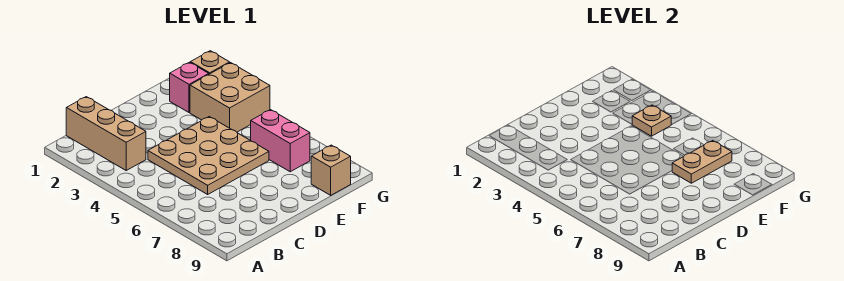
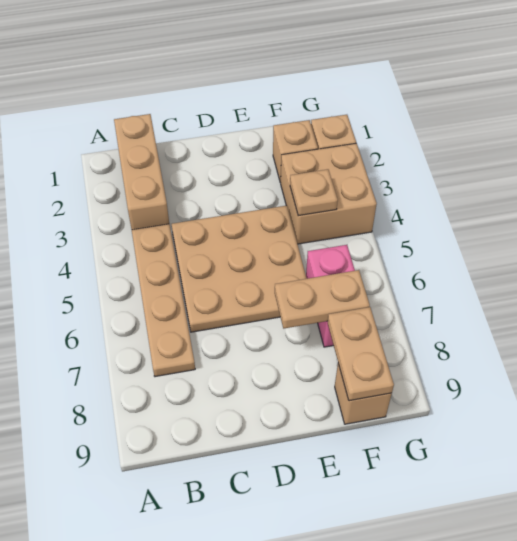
none -> tan plate B4:B7 level 1
pink brick F2 level 1 -> tan brick F2 level 1
none -> tan plate F8:F9 level 2

